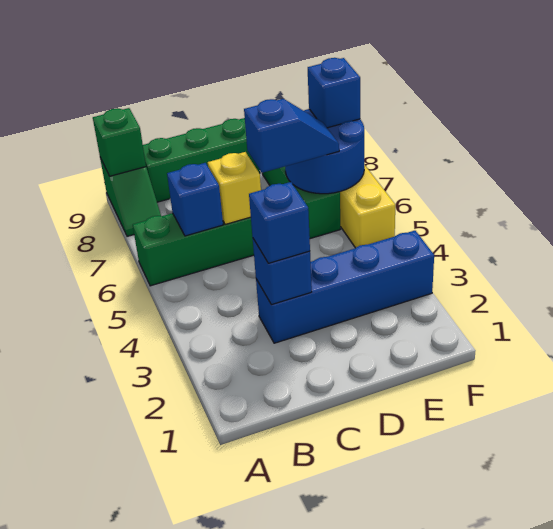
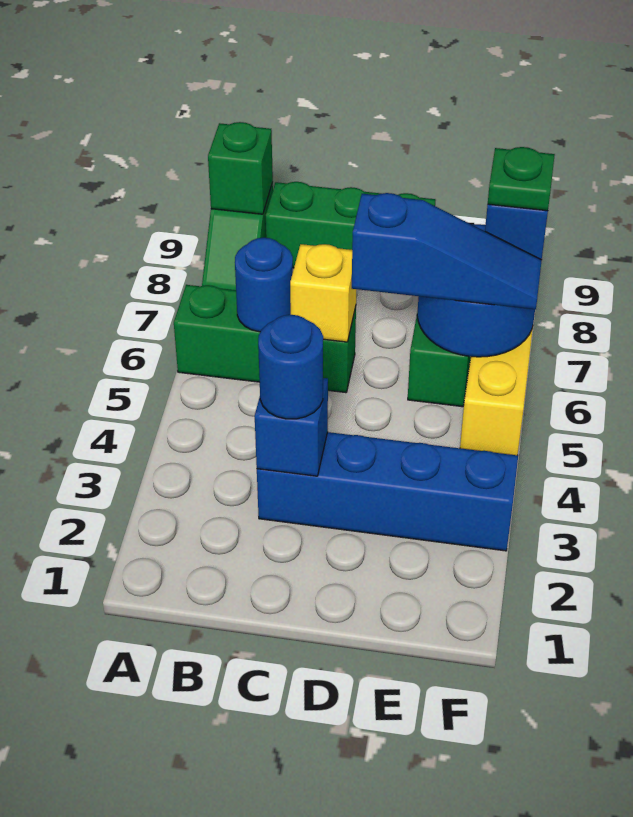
blue brick B6 level 2 -> blue round brick B6 level 2
blue brick C3 level 3 -> blue round brick C3 level 3
blue slope D6:E6 level 3 top D -> blue slope D6:F6 level 3 top D
none -> green plate F7 level 4

